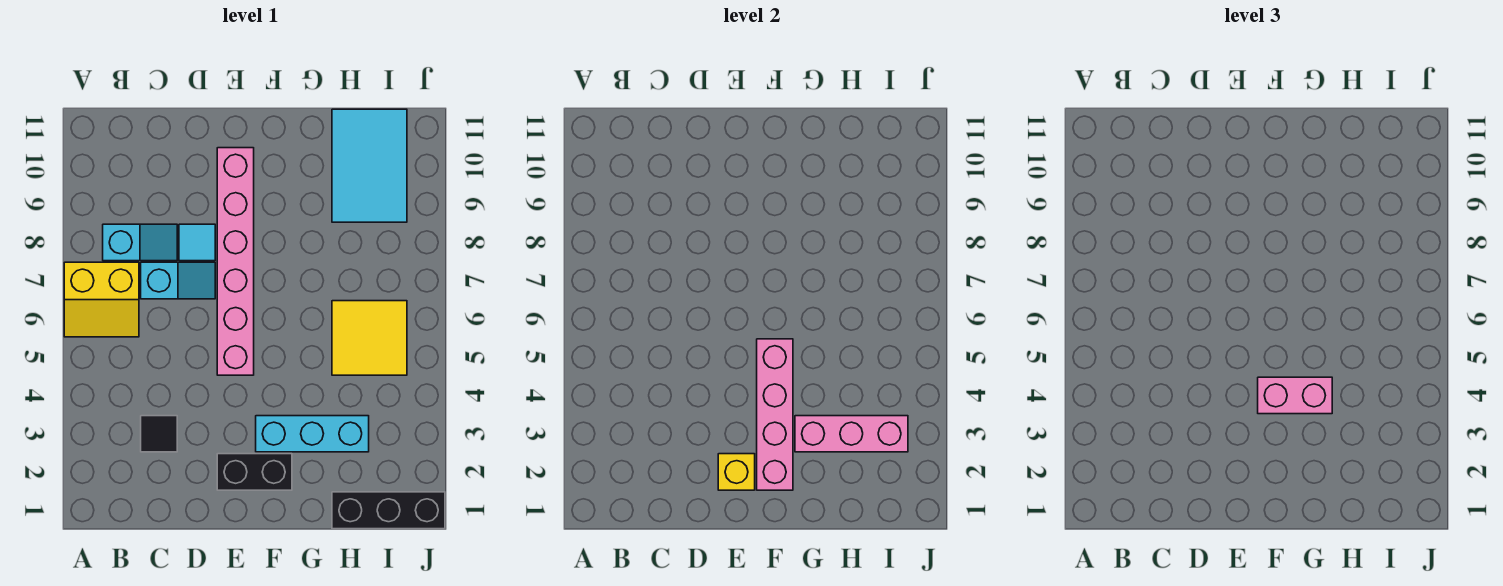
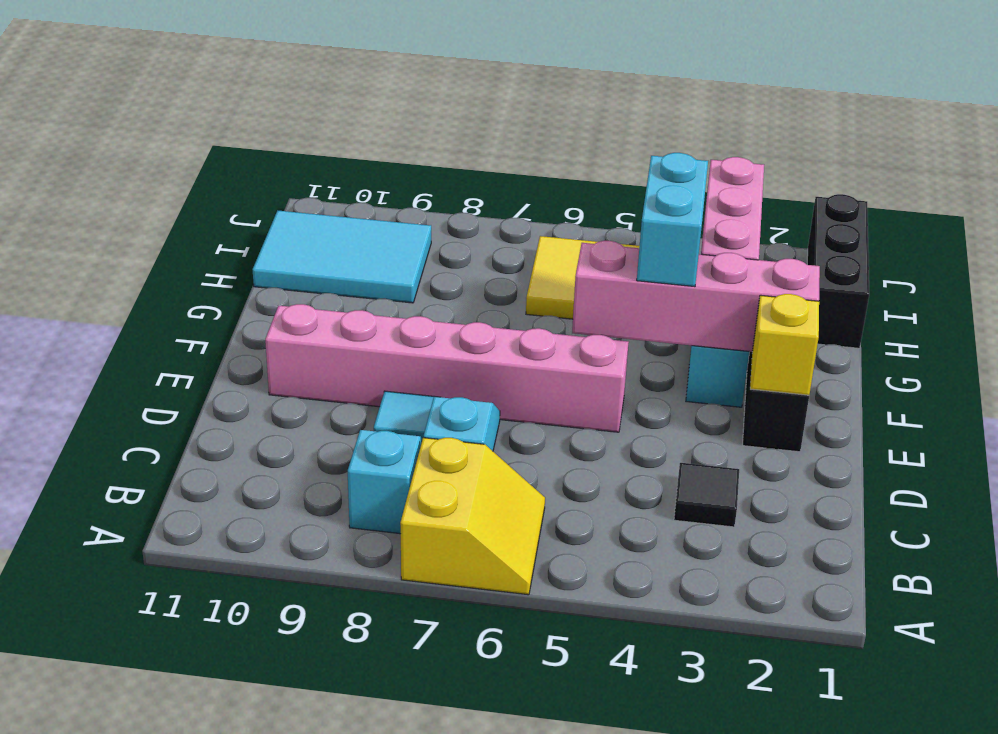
pink brick F4:G4 level 3 -> cyan brick F4:G4 level 3

